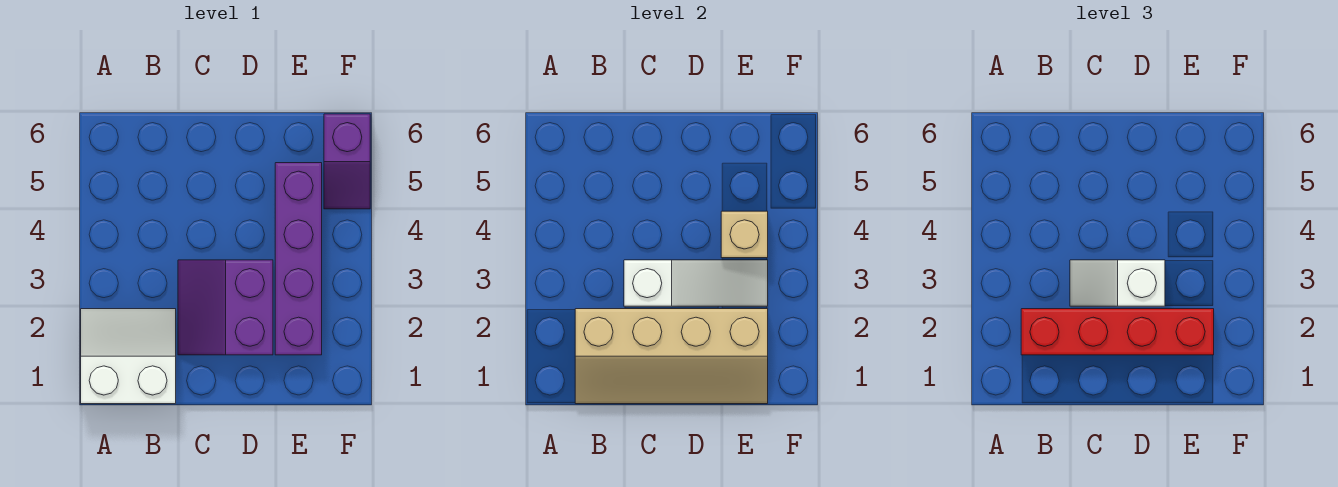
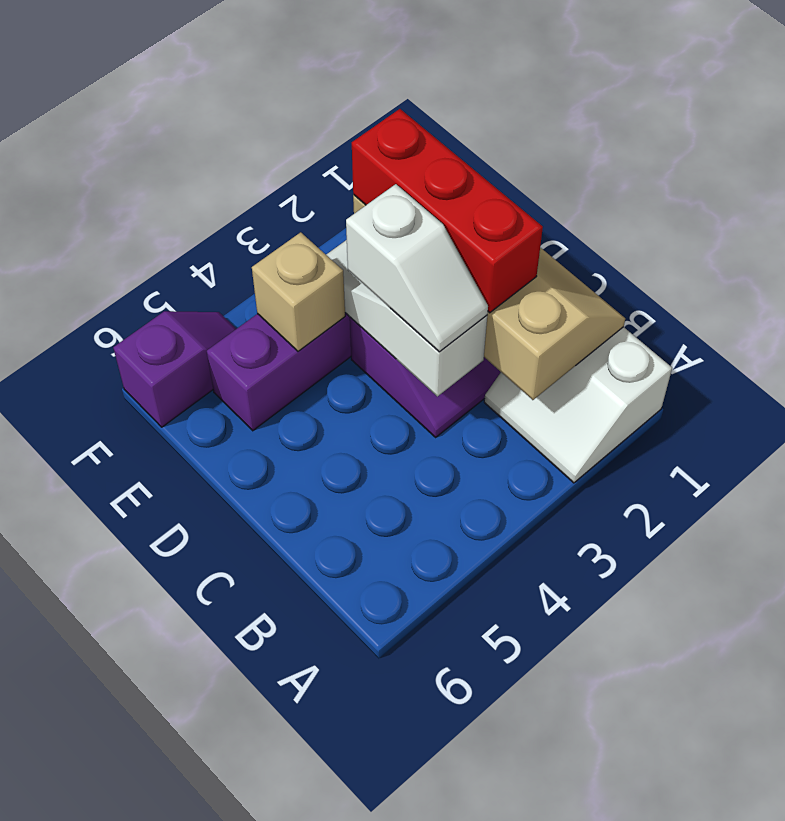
red brick B2:E2 level 3 -> red brick C2:E2 level 3

